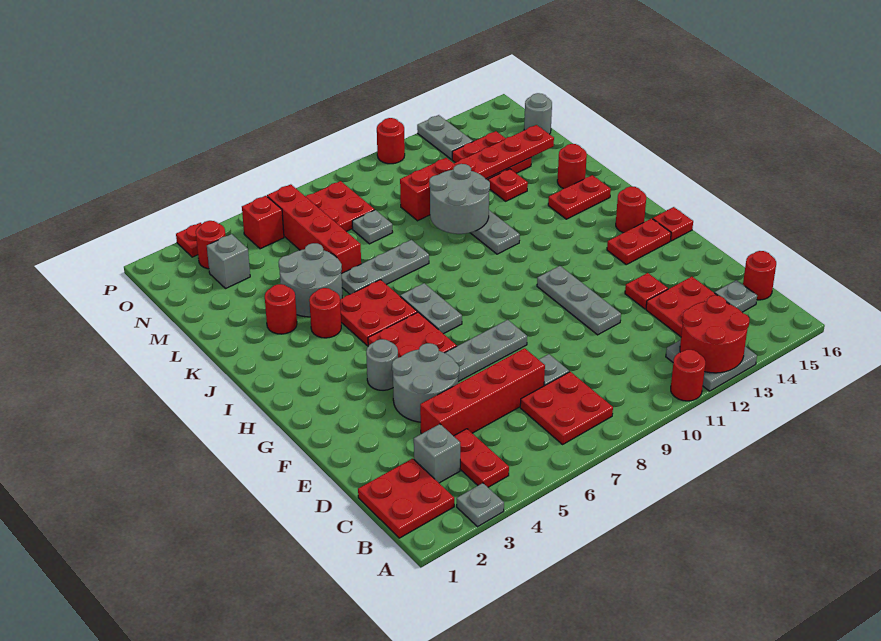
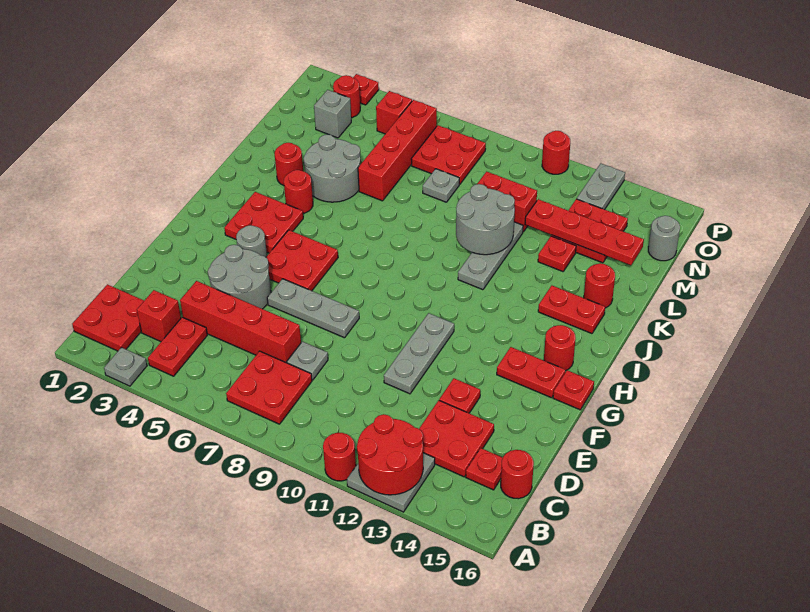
grey brick C3 level 1 -> red brick C3 level 1
grey plate C15 level 1 -> red plate C15 level 1
grey plate H7:I7 level 1 -> none
red plate I5:J6 level 1 -> red plate H3:I4 level 1
grey plate K6:K8 level 1 -> none

